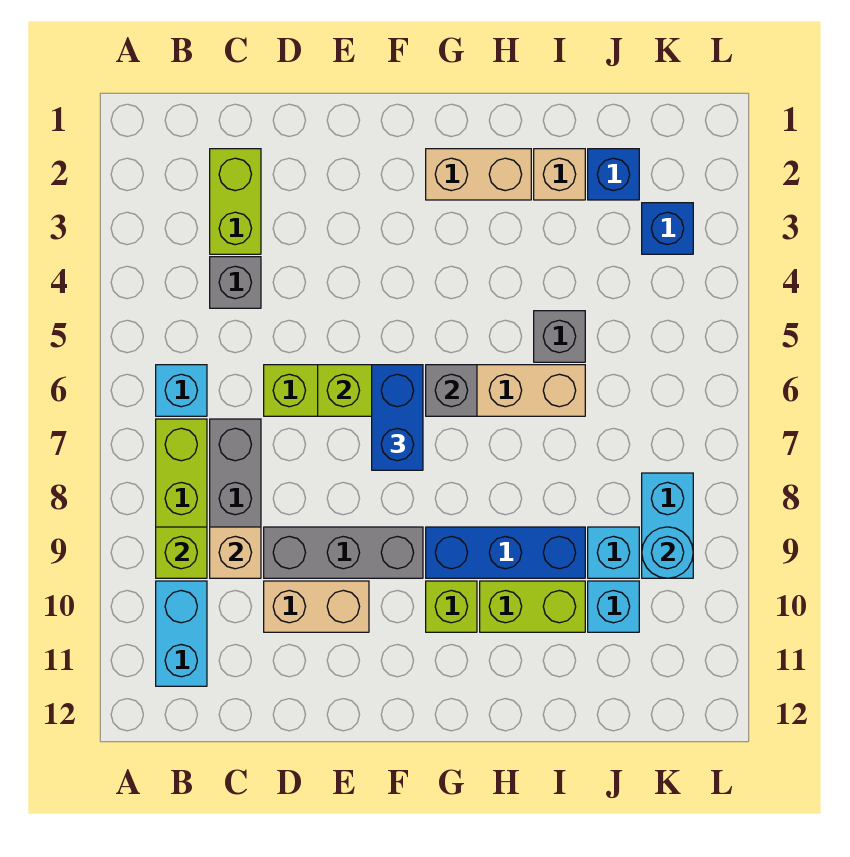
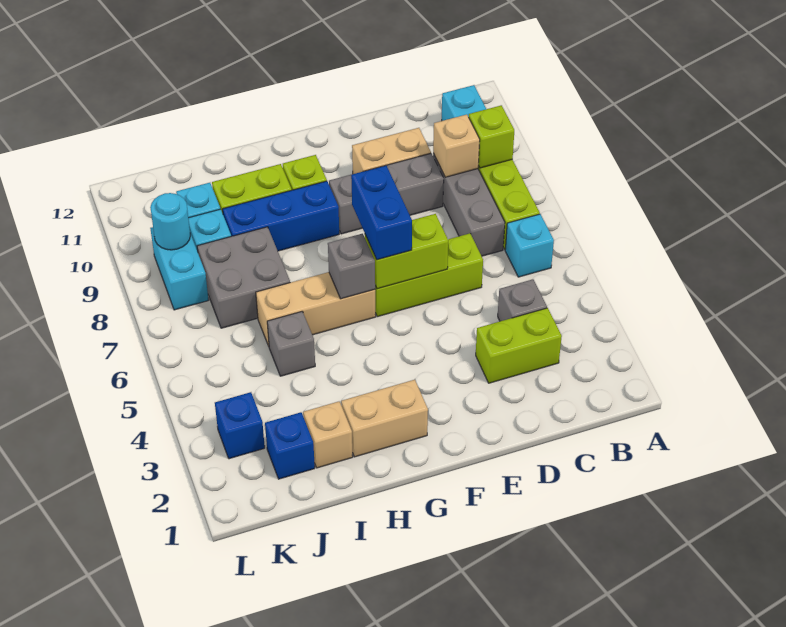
lime brick C2:C3 level 1 -> lime brick C3:D3 level 1
none -> grey brick I7:J8 level 1

